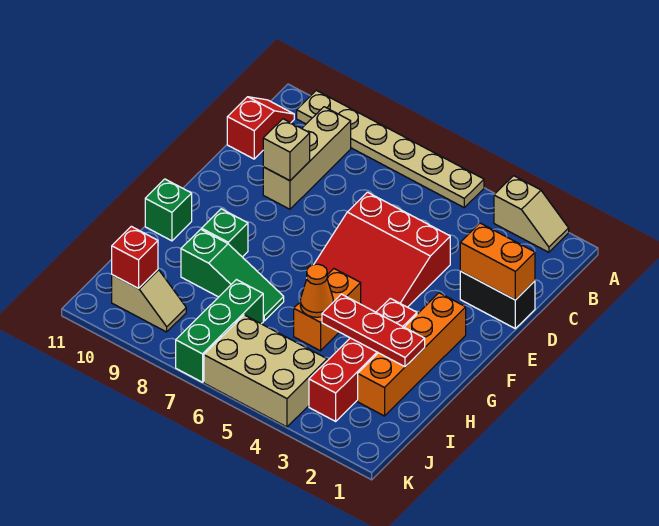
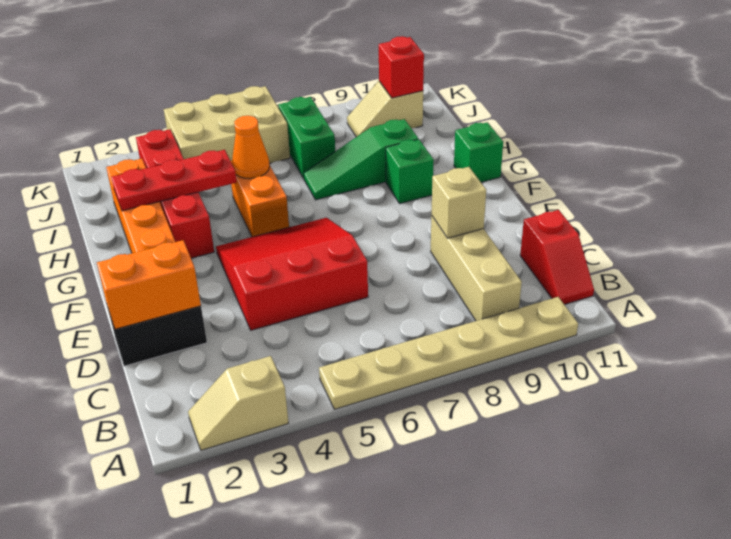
green brick I7:K7 level 1 -> green brick I7:J7 level 1

